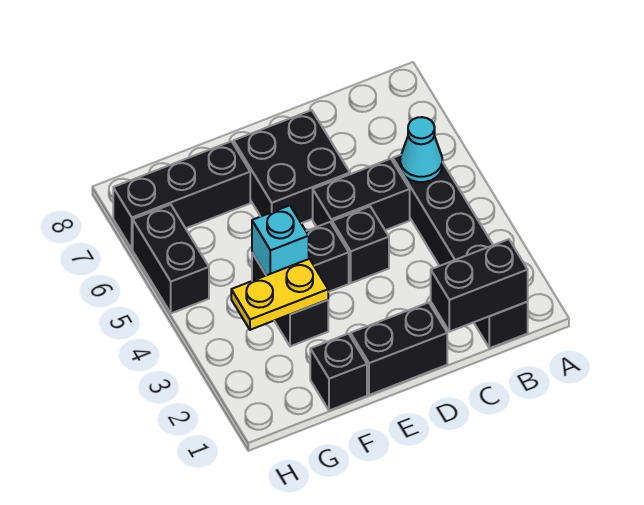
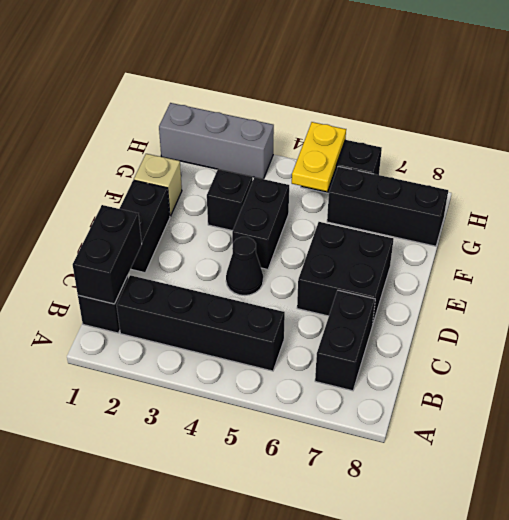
cyan cone B5 level 2 -> none
black brick C5:D5 level 1 -> black brick B7:C7 level 1
black brick D4 level 1 -> black cone D4 level 1
black brick F1 level 1 -> tan brick F1 level 1
yellow plate F3:G3 level 2 -> yellow plate G5:H5 level 2
cyan brick F4 level 2 -> none
black brick F7:H7 level 1 -> black brick G6:G8 level 1
none -> grey brick H1:H3 level 1

